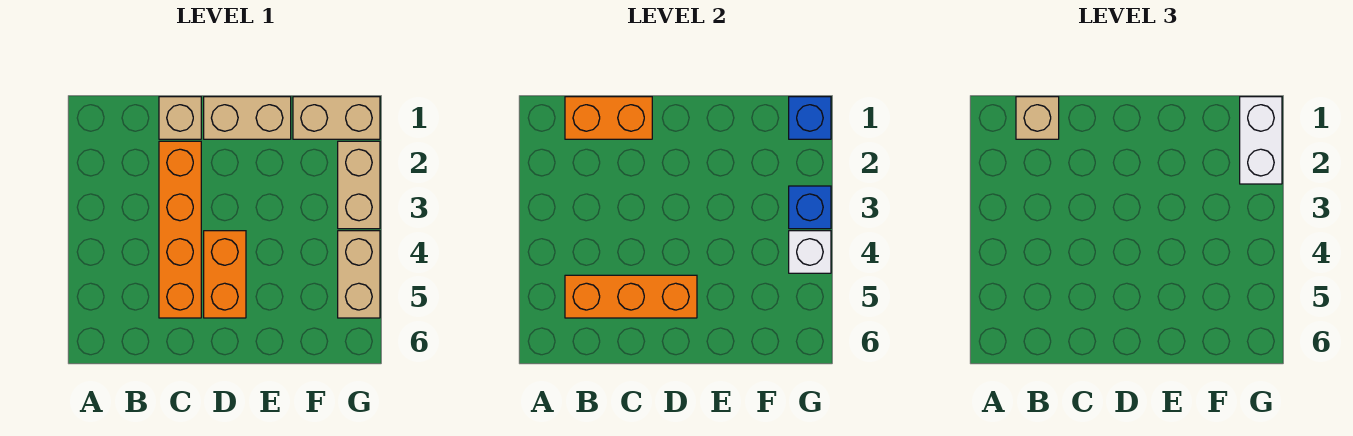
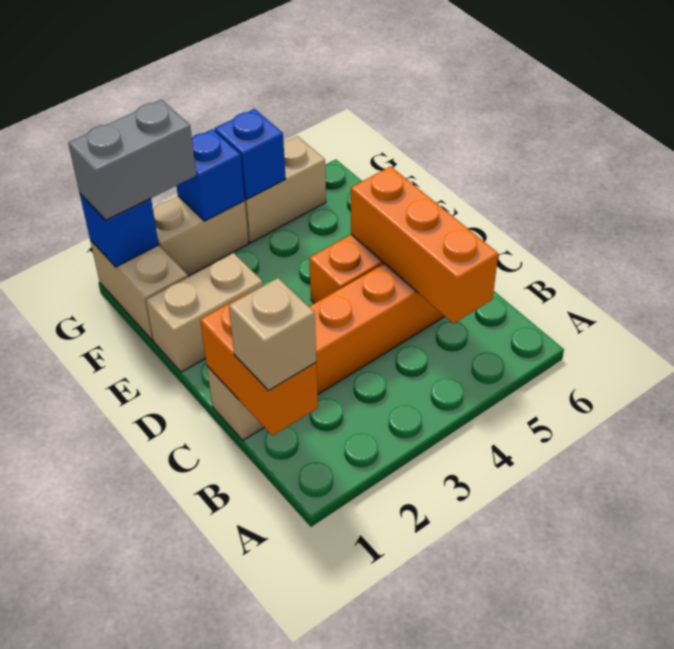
tan brick D1:E1 level 1 -> tan brick E1:E2 level 1
white brick G1:G2 level 3 -> grey brick G1:G2 level 3
white brick G4 level 2 -> blue brick G4 level 2

